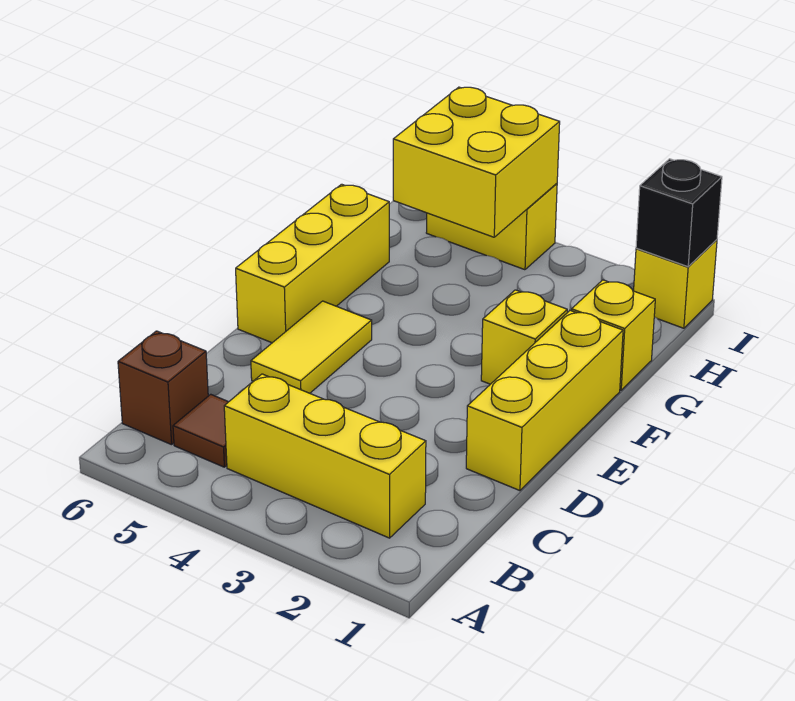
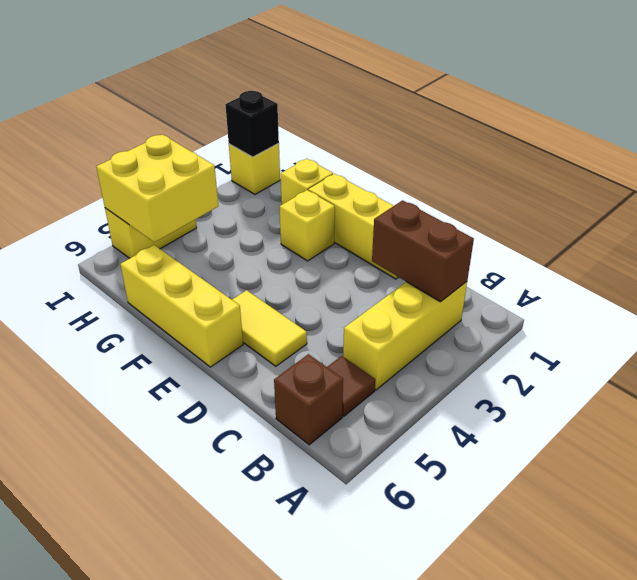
none -> brown brick B2:C2 level 2

